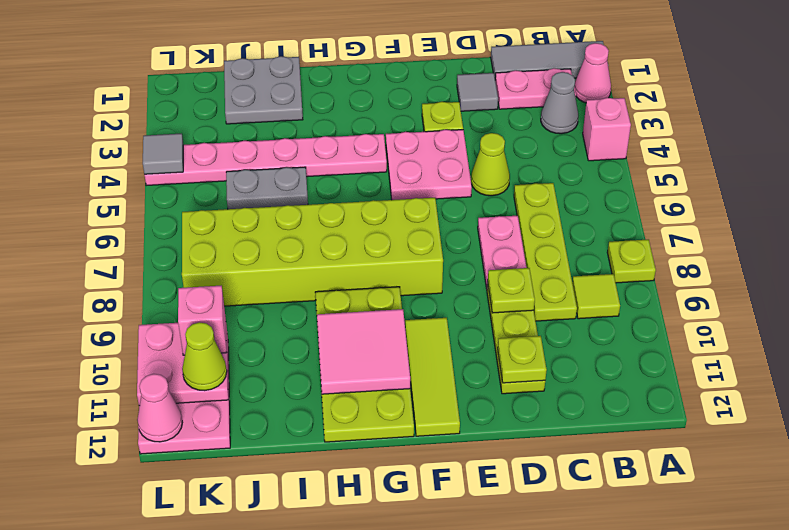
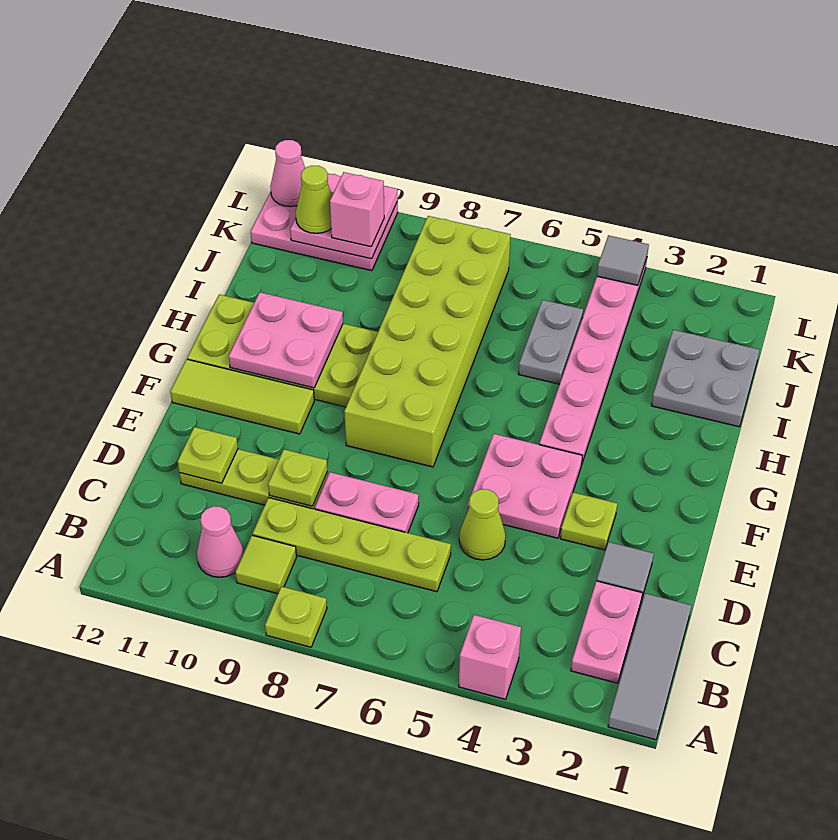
pink cone A2 level 1 -> pink cone B10 level 1
grey cone B3 level 1 -> none
pink tile G10:H11 level 2 -> pink plate G10:H11 level 2

